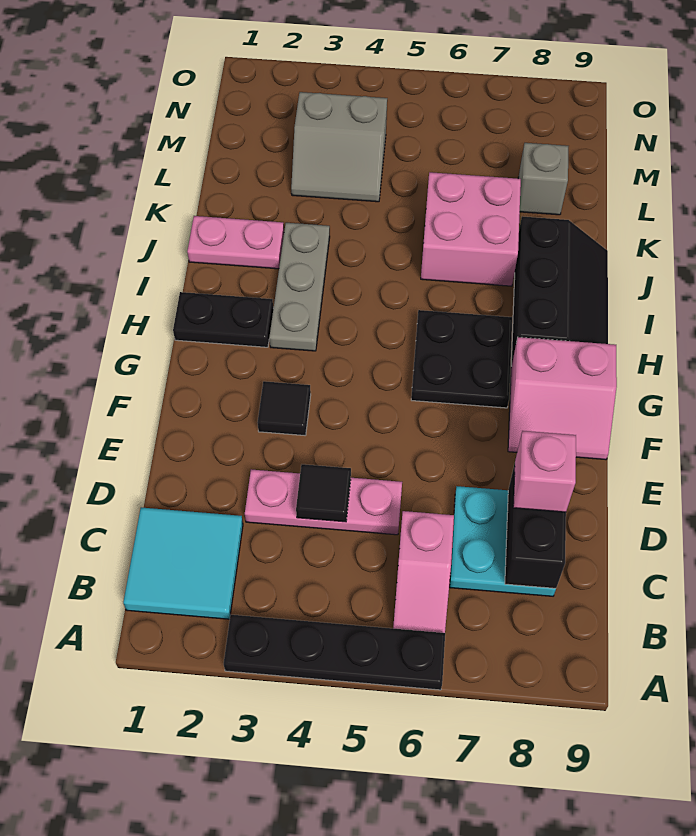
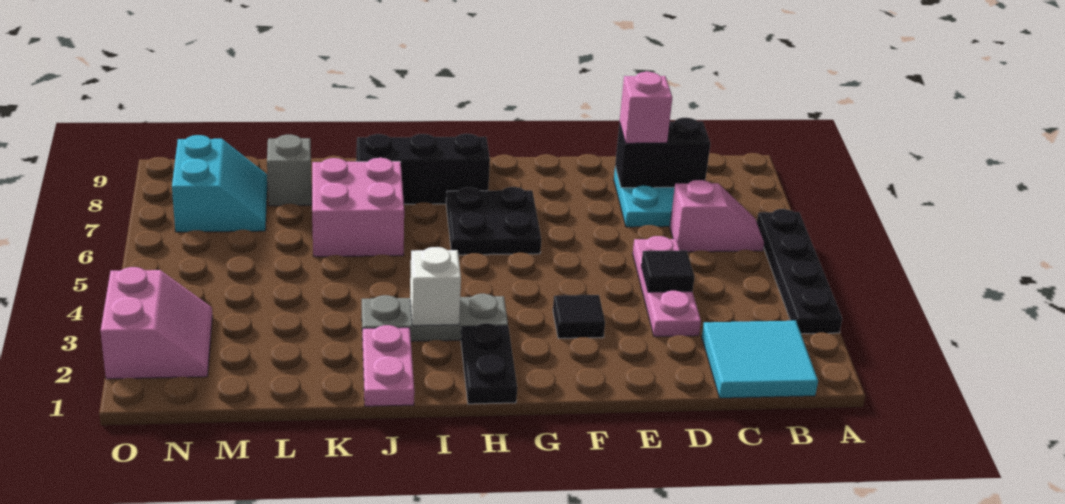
pink slope F8:G9 level 1 top G -> pink slope N2:O3 level 1 top O
none -> white brick I3 level 2
grey slope L3:M4 level 1 top M -> none
none -> cyan slope M7:N8 level 1 top N

